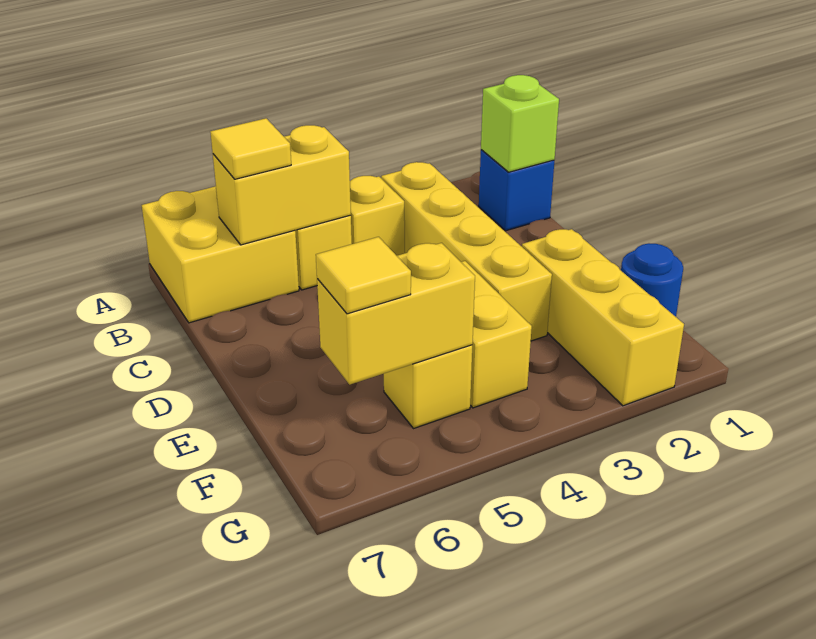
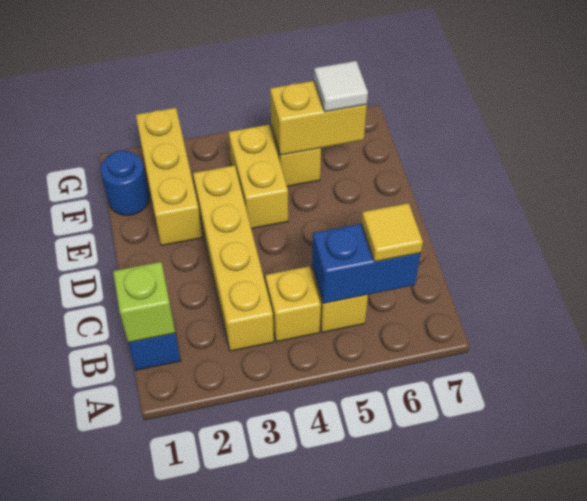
yellow brick A6:B7 level 1 -> none
yellow brick B5:B6 level 2 -> blue brick B5:B6 level 2
yellow tile F6 level 3 -> white tile F6 level 3

